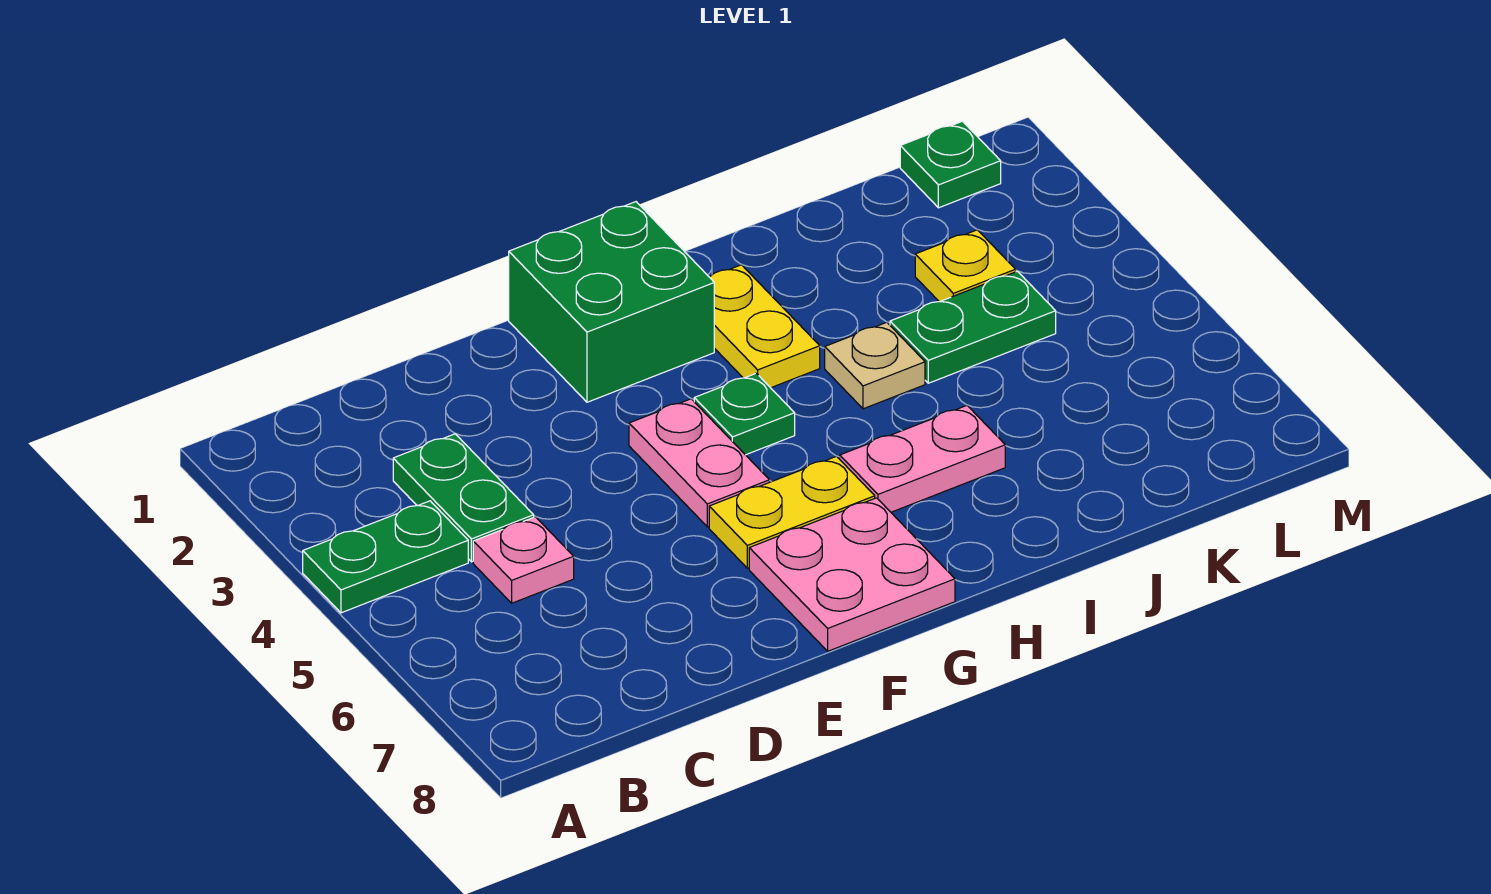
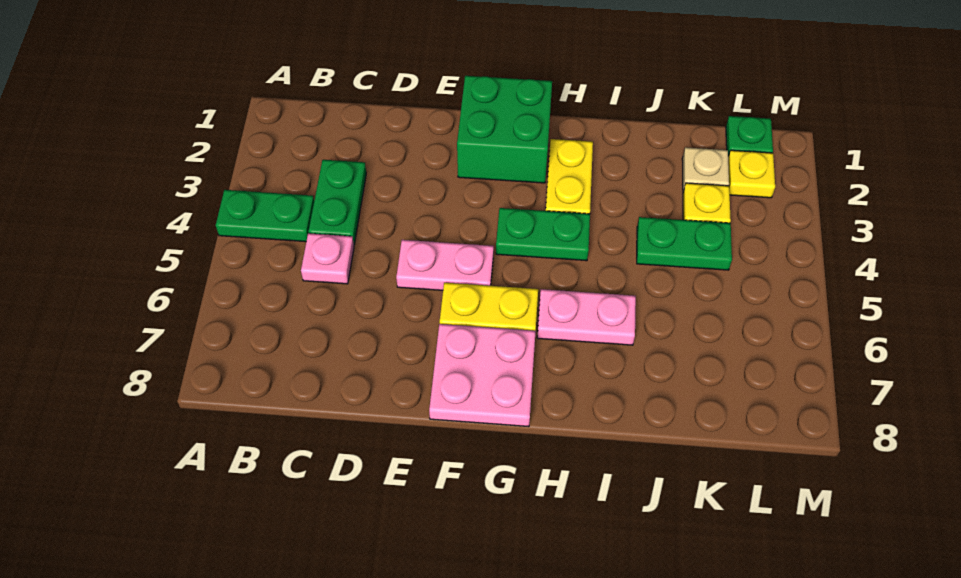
pink plate F4:F5 level 1 -> pink plate E5:F5 level 1
green plate G4 level 1 -> green plate G4:H4 level 1
tan plate I4 level 1 -> tan plate K2 level 1
none -> yellow plate L2 level 1

